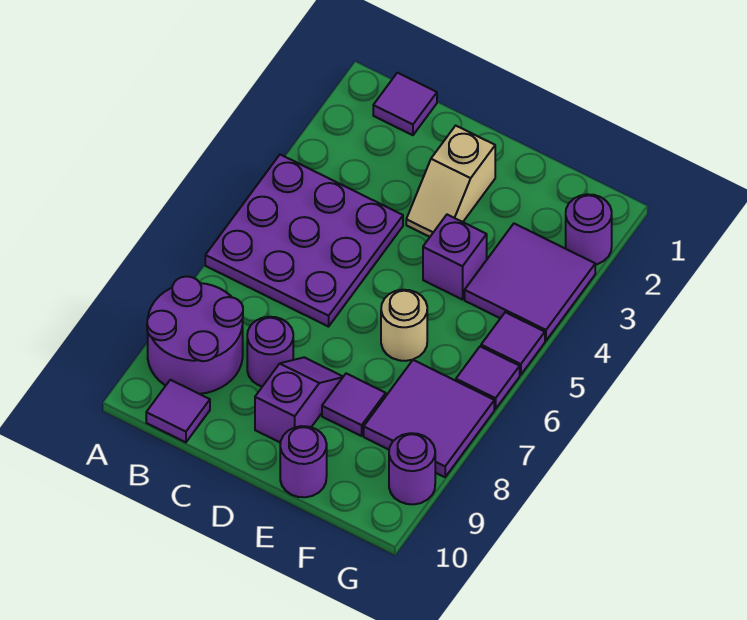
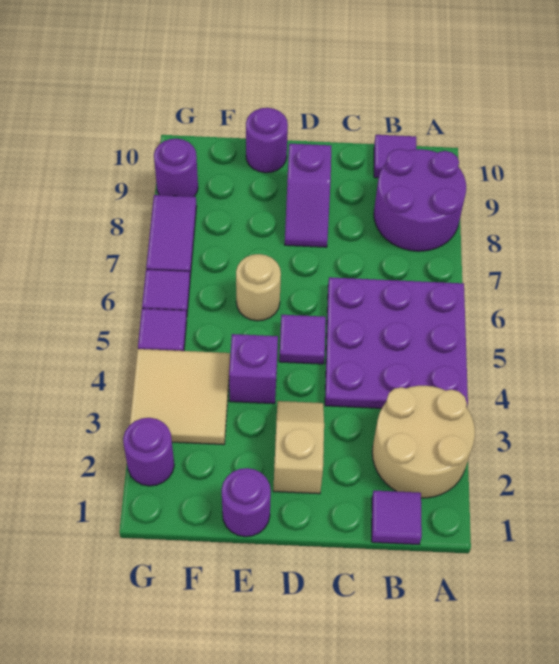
none -> tan round brick A2:B3 level 1
purple round brick C8 level 1 -> purple round brick E1 level 1
purple tile E8 level 1 -> purple tile D5 level 1
purple tile F3:G4 level 1 -> tan tile F3:G4 level 1
purple tile F7:G8 level 1 -> purple tile G7:G8 level 1

